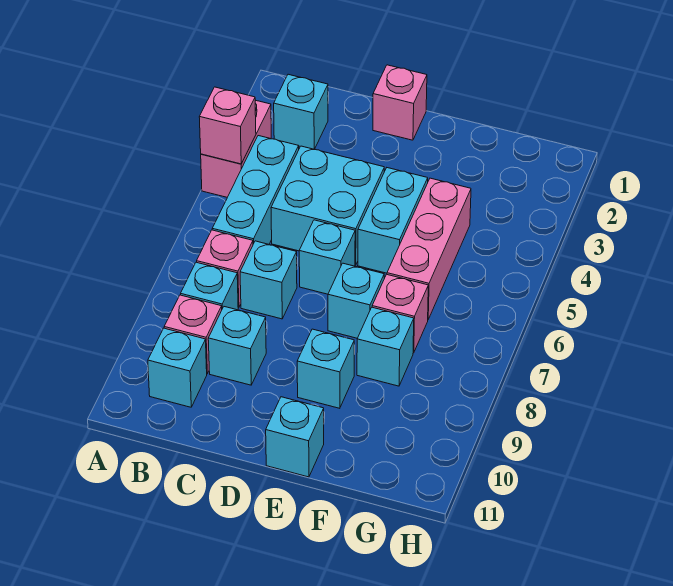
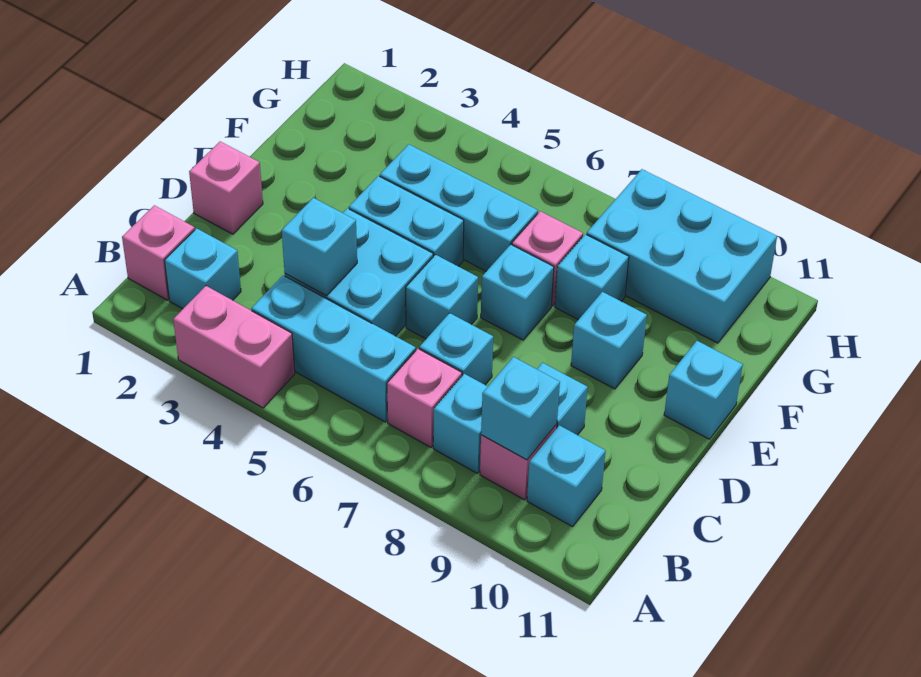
pink brick A4 level 2 -> pink brick B1 level 1
none -> cyan brick B9 level 2
none -> cyan brick C4 level 2
pink brick F4:F6 level 1 -> cyan brick F4:F6 level 1
none -> cyan brick G8:H10 level 1

